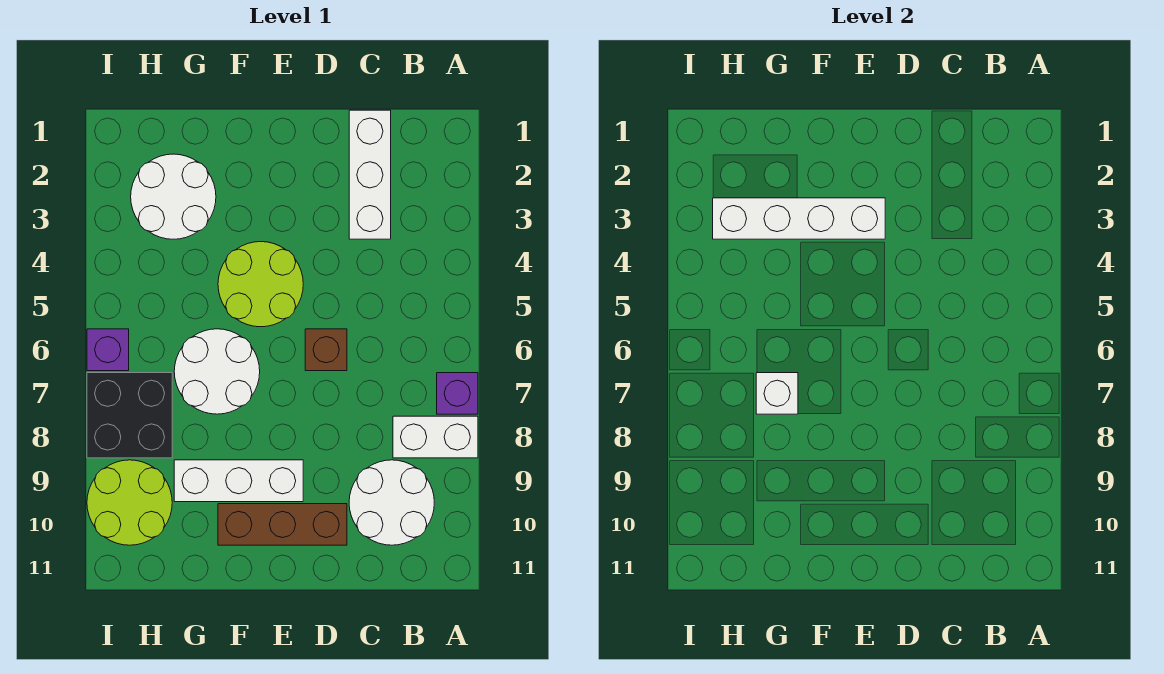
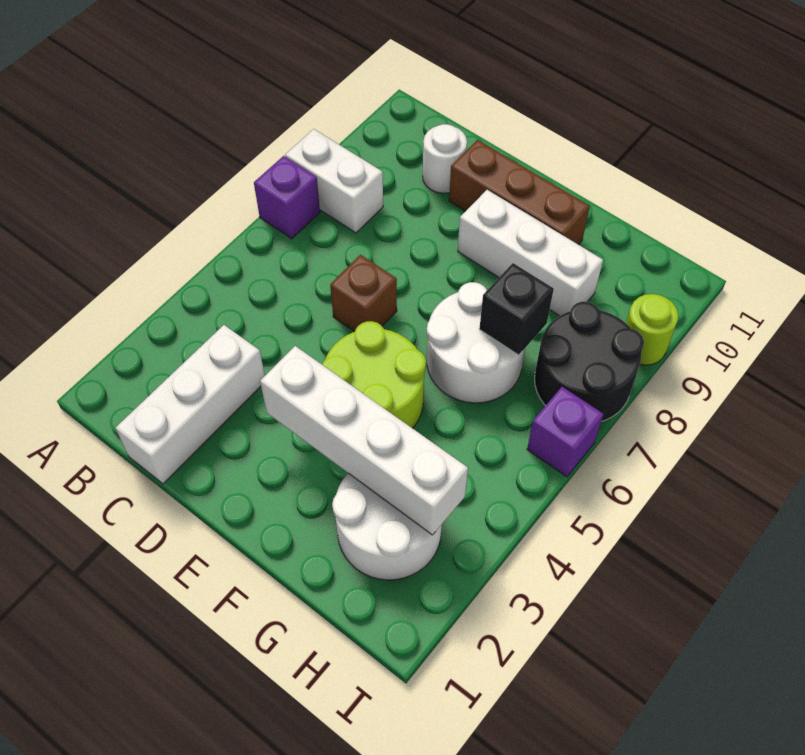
white round brick B9:C10 level 1 -> white round brick C10 level 1
white brick G7 level 2 -> black brick G7 level 2
black brick H7:I8 level 1 -> black round brick H7:I8 level 1
lime round brick H9:I10 level 1 -> lime round brick I9 level 1

